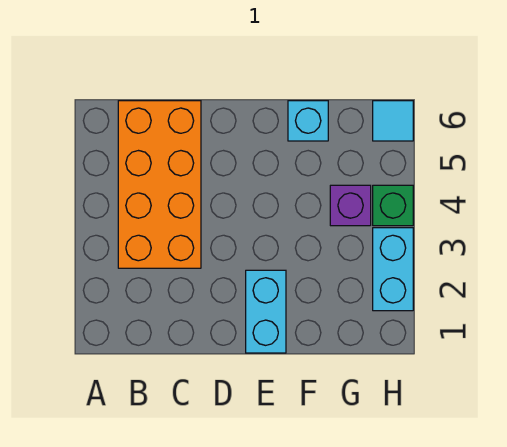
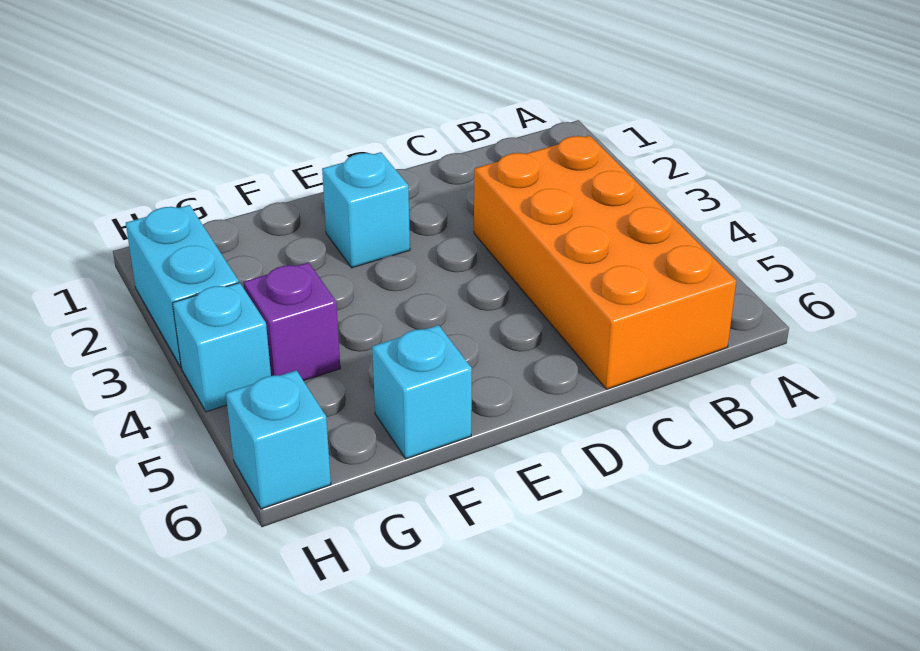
cyan brick E1:E2 level 1 -> cyan brick E2 level 1
green brick H4 level 1 -> cyan brick H4 level 1
cyan tile H6 level 1 -> cyan brick H6 level 1

